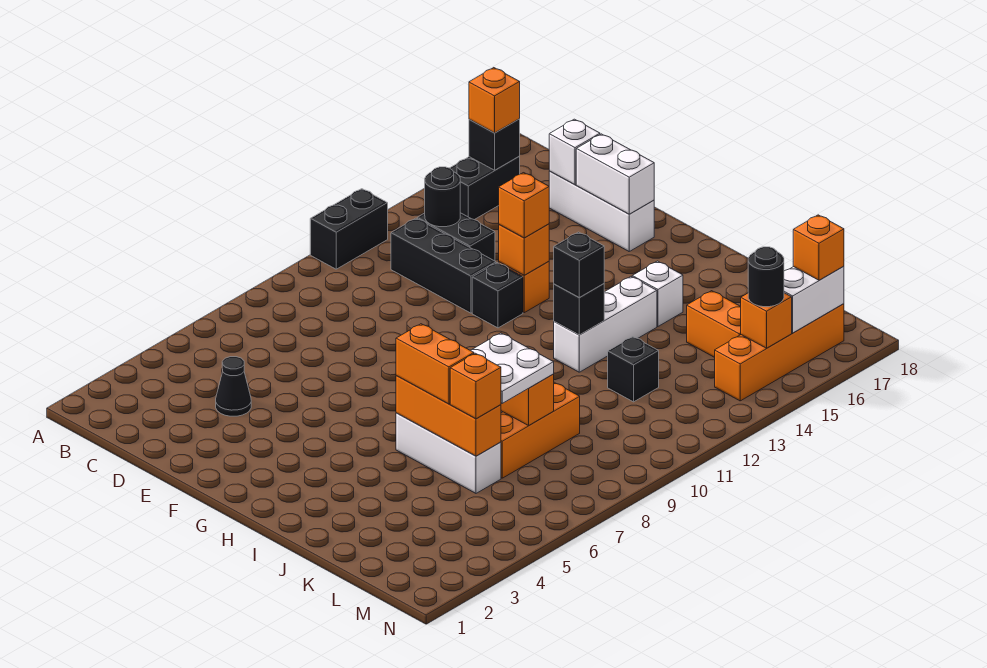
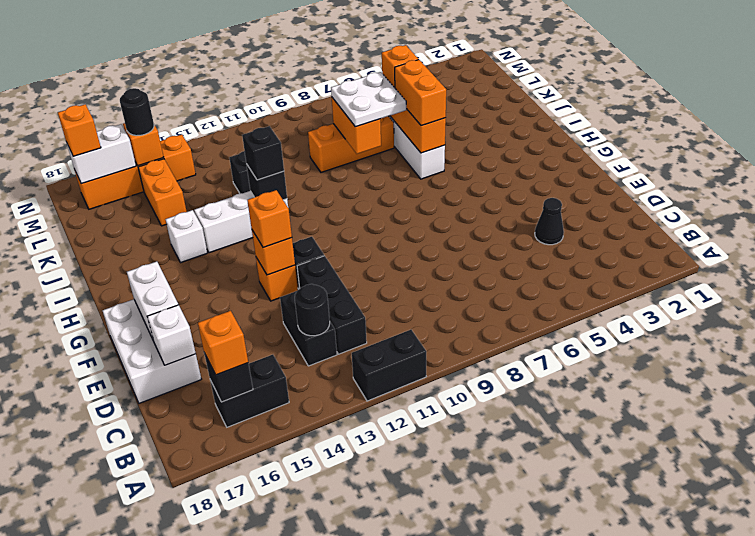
white brick D17:F17 level 1 -> white brick D17:F18 level 1

